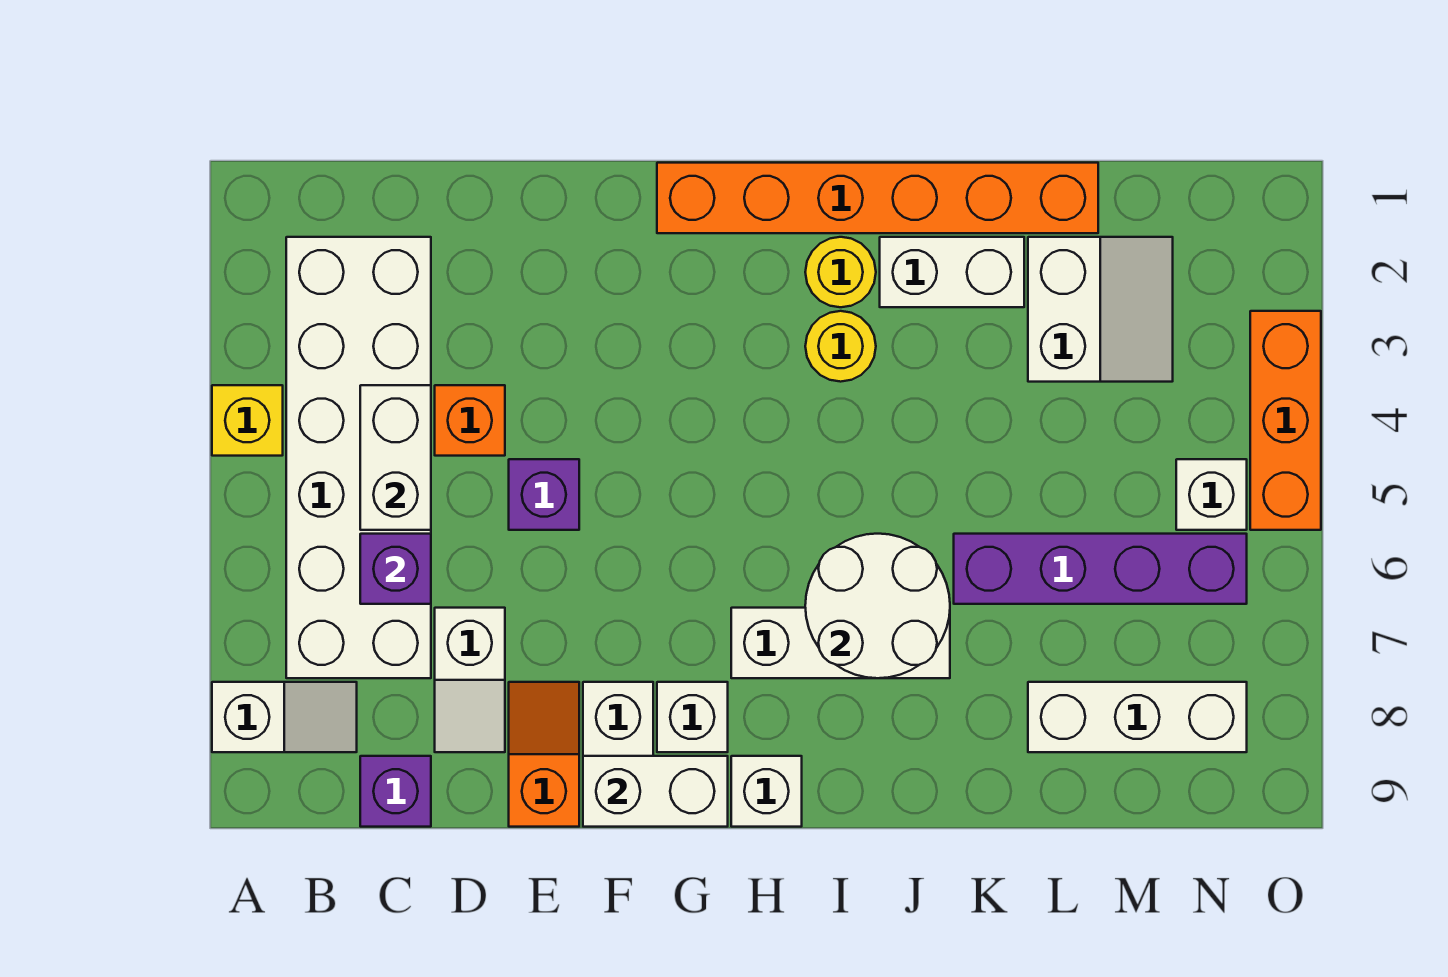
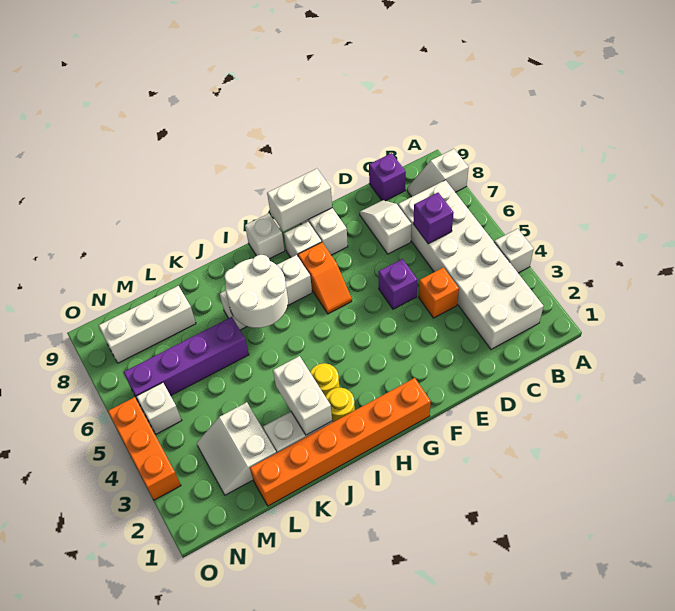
yellow brick A4 level 1 -> white brick A4 level 1
white brick C4:C5 level 2 -> white brick J2:J3 level 2
orange slope E8:E9 level 1 top 9 -> orange slope G6:G7 level 1 top 7

